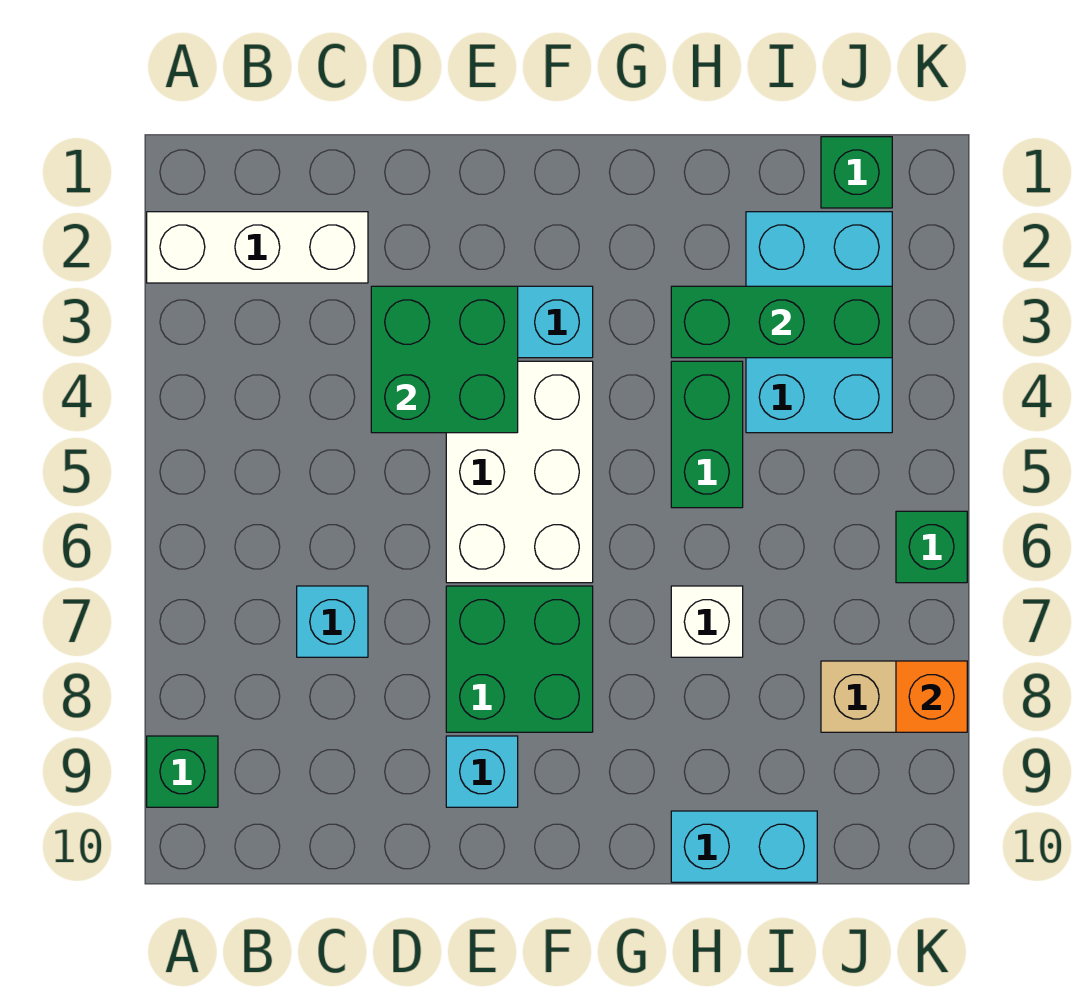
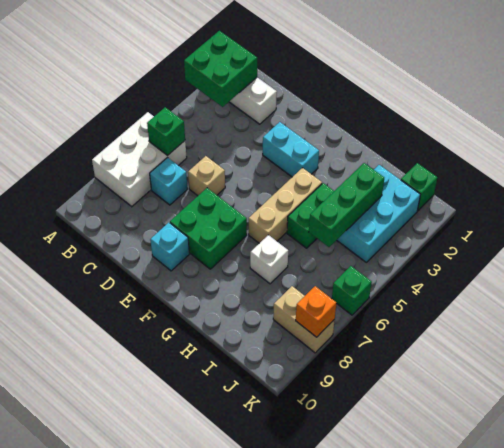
green brick A9 level 1 -> green brick B6 level 2
green brick D3:E4 level 2 -> green brick A2:B3 level 2
none -> tan brick D6 level 1
white brick E4:F6 level 1 -> white brick A6:B8 level 1
none -> tan brick G4:G6 level 1
green brick H3:J3 level 2 -> green brick I3:I5 level 2
cyan brick H10:I10 level 1 -> none

